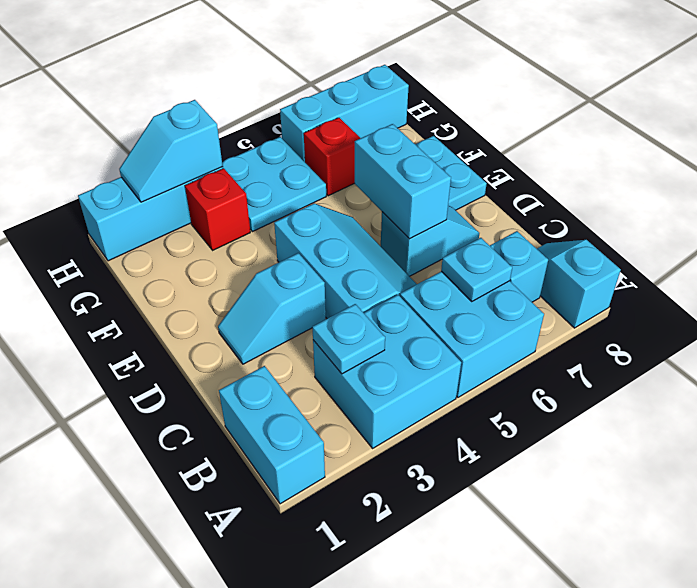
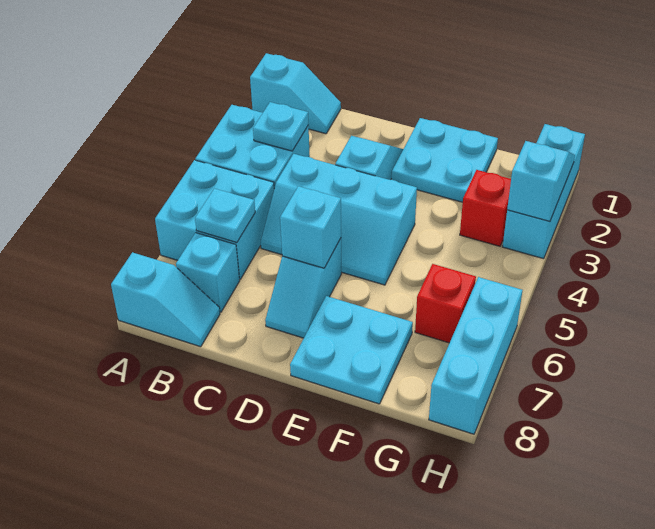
cyan brick A1:B1 level 1 -> cyan slope A1:B1 level 1 top A
cyan brick D6:E6 level 2 -> cyan brick D6 level 2
cyan plate G4:H5 level 1 -> cyan plate E1:F2 level 1

